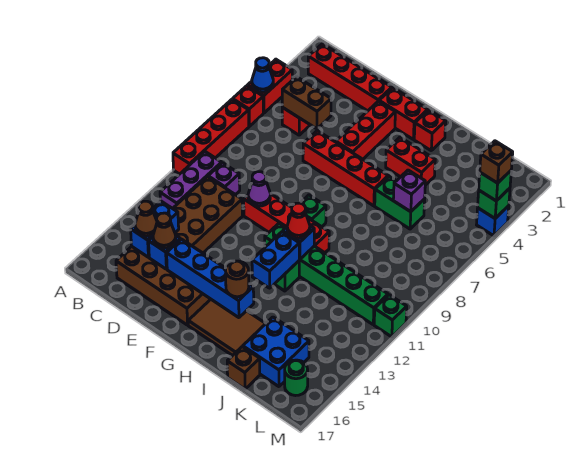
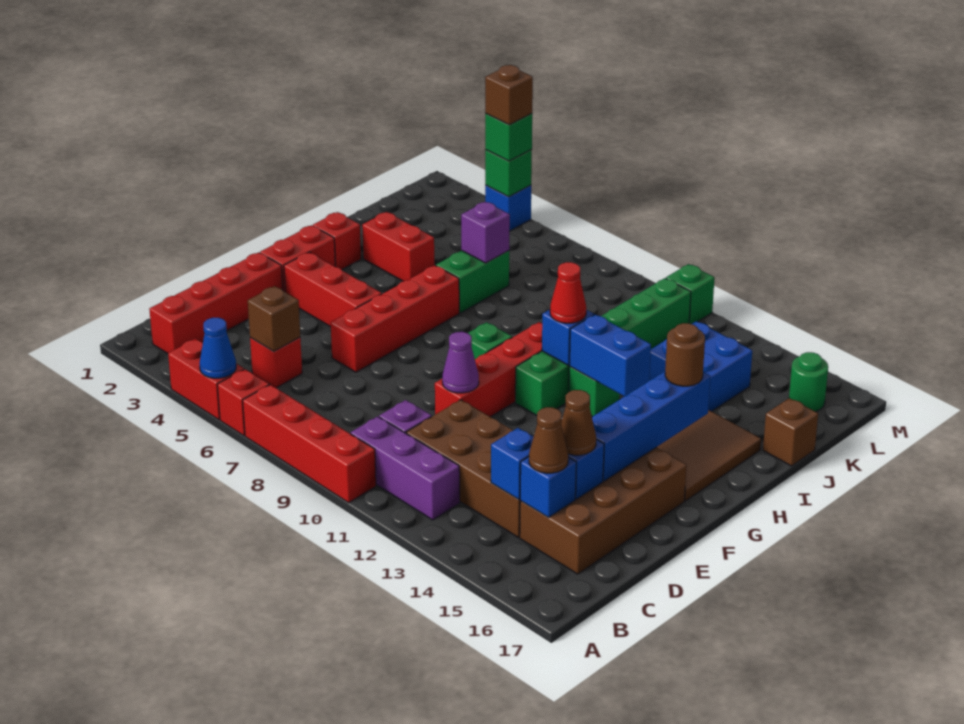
brown brick C5:D5 level 2 -> brown brick C5 level 2
red brick H4:I4 level 1 -> red brick I3:I4 level 1
blue brick J15:K16 level 1 -> blue brick J13:K14 level 1

